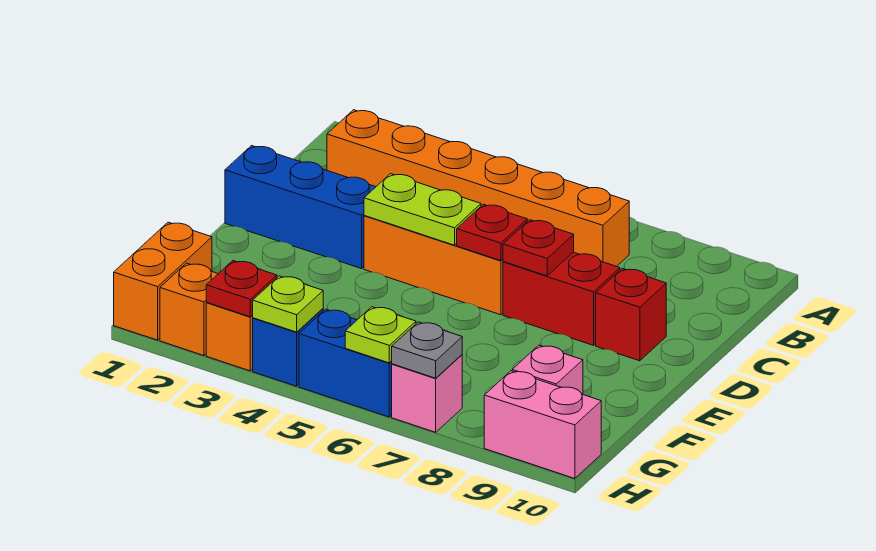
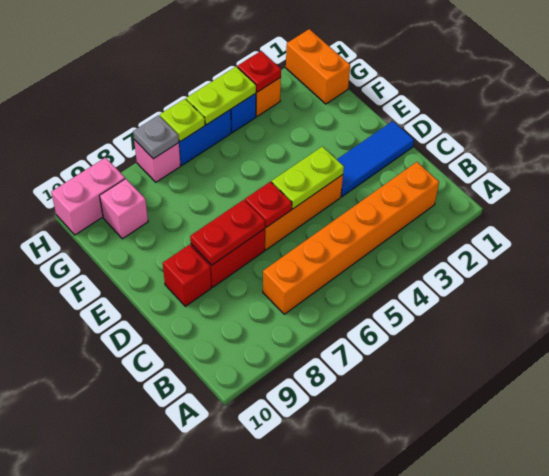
blue brick D1:D3 level 1 -> blue tile D1:D3 level 1
red plate D7 level 2 -> red plate D7:D8 level 2
orange brick H2 level 1 -> none
lime plate H4 level 2 -> lime plate H4:H5 level 2

